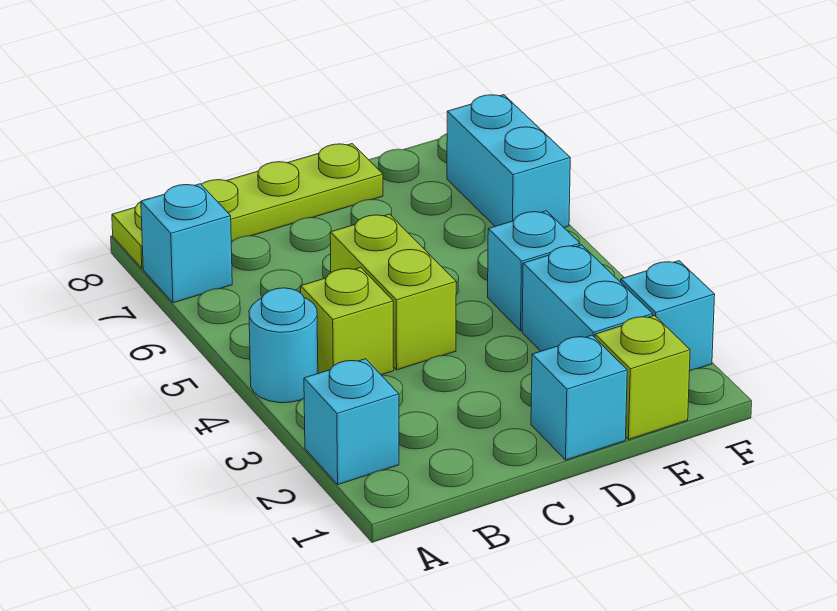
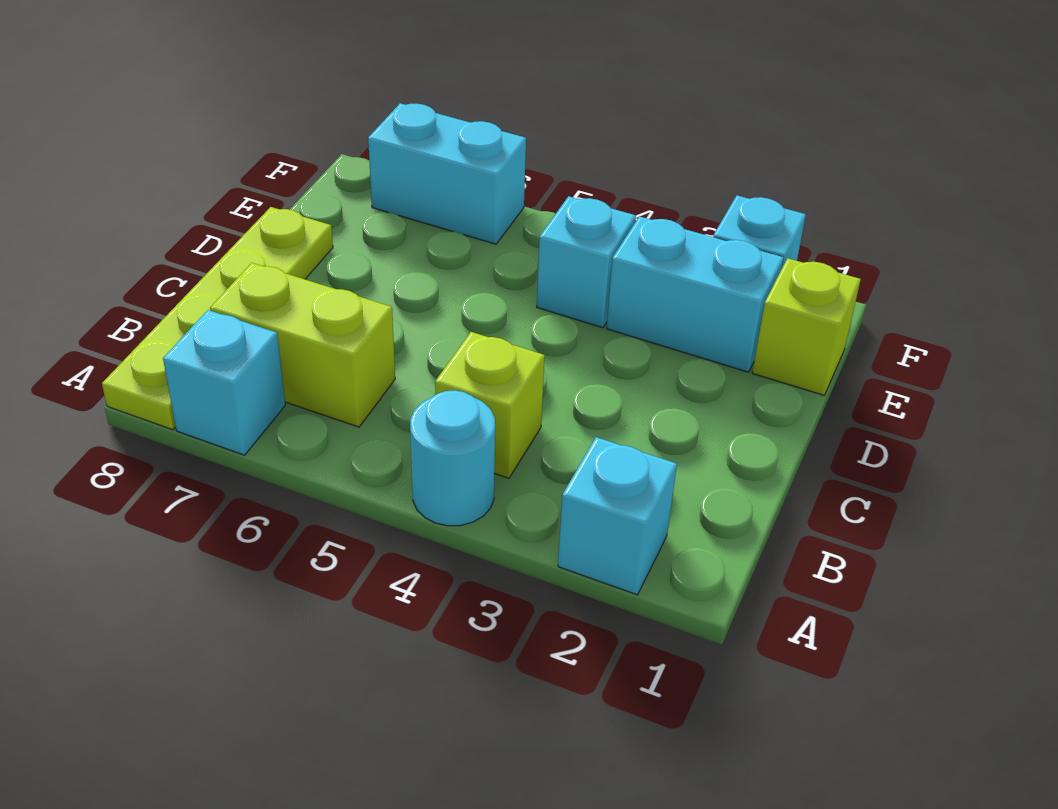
lime brick C4:C5 level 1 -> lime brick B6:B7 level 1
cyan brick D1 level 1 -> none

